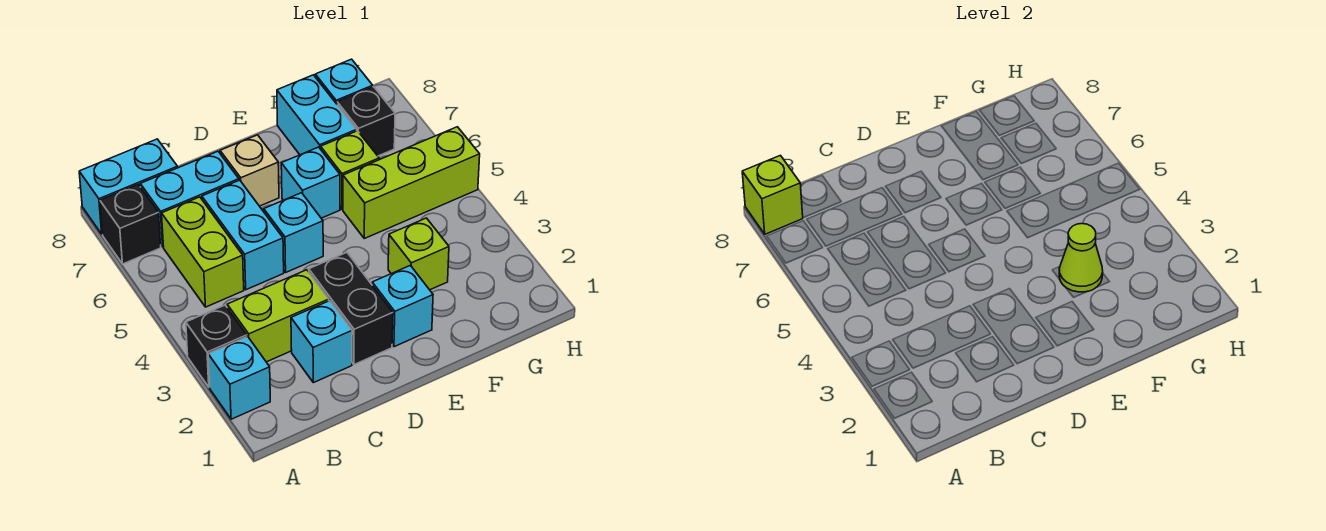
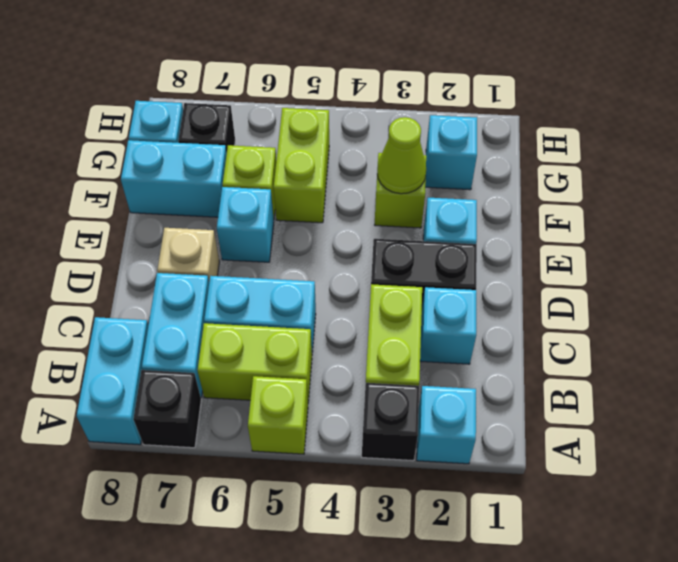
lime brick A8 level 2 -> lime brick A5 level 1
cyan brick D5 level 1 -> cyan brick G2 level 1
lime brick F5:H5 level 1 -> lime brick F5:G5 level 1

